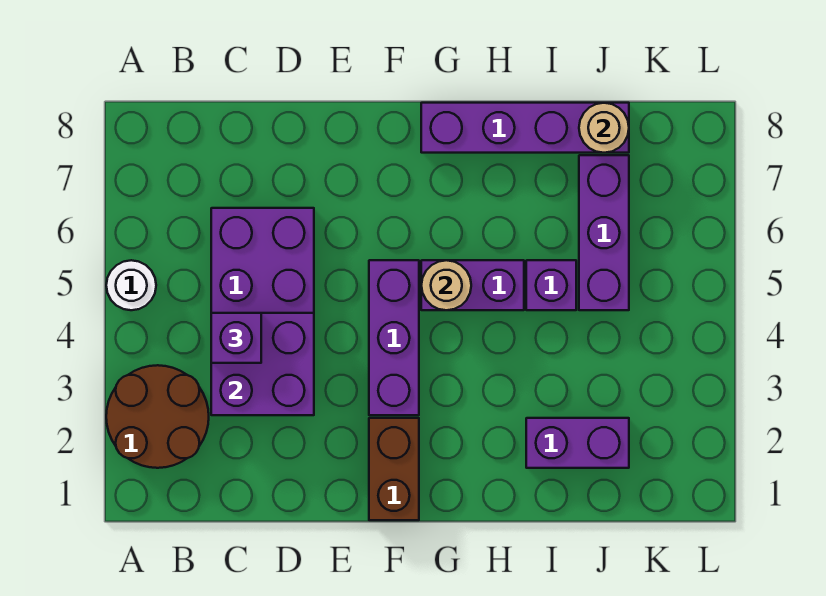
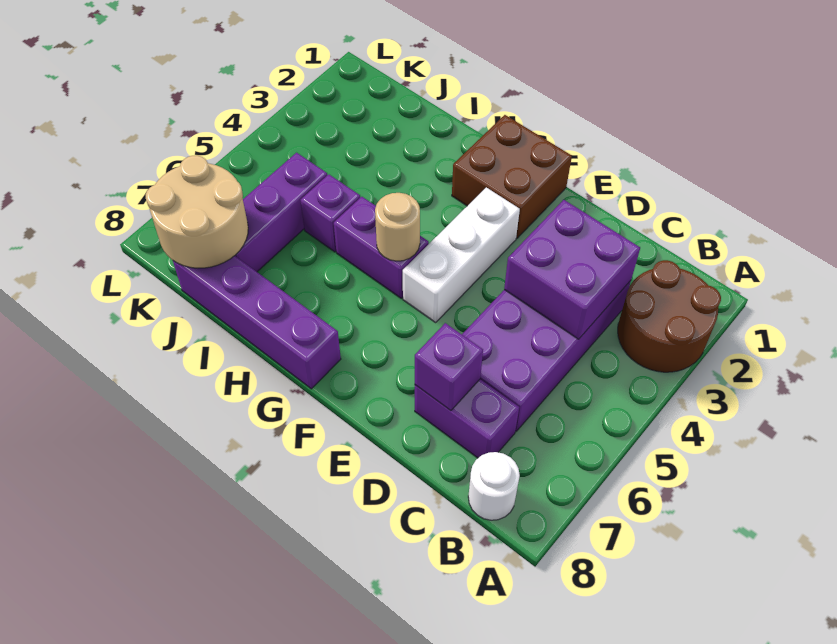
white round brick A5 level 1 -> white round brick B8 level 1
purple brick C4 level 3 -> purple brick D7 level 2
brown brick F1:F2 level 1 -> brown brick F1:G2 level 1
purple brick F3:F5 level 1 -> white brick F3:F5 level 1
purple brick I2:J2 level 1 -> purple brick C7:D7 level 1
tan round brick J8 level 2 -> tan round brick J7:K8 level 2

